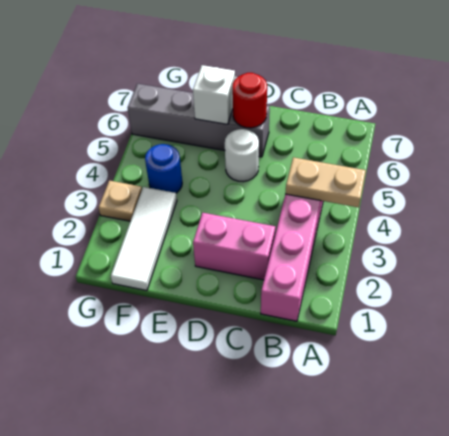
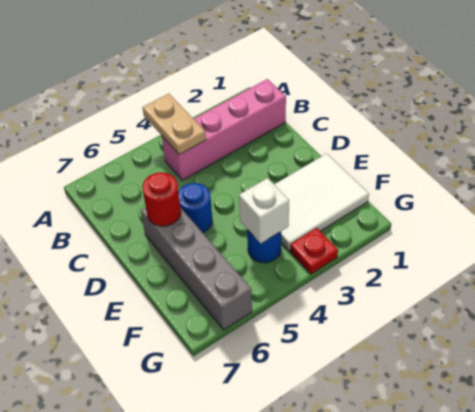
pink brick C2:D2 level 1 -> none
white round brick D5 level 1 -> blue round brick D5 level 1
white brick E6 level 2 -> white brick F4 level 2
white tile F1:F3 level 1 -> white tile E1:F3 level 1
tan plate G3 level 1 -> red plate G3 level 1

